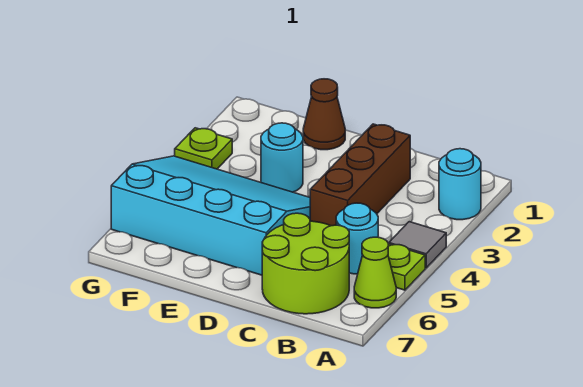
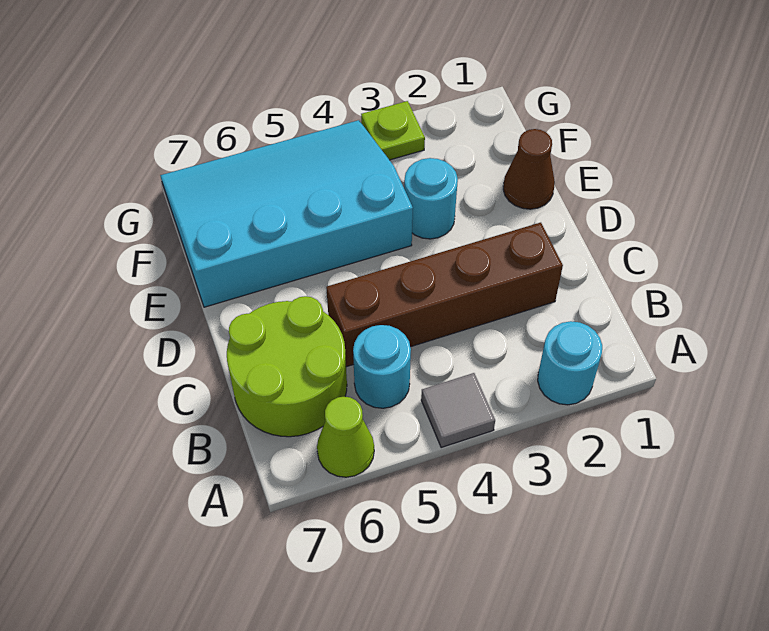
lime plate A5 level 1 -> none
brown brick C2:C4 level 1 -> brown brick C2:C5 level 1
cyan slope D4:G6 level 1 top 6 -> cyan slope E4:G7 level 1 top E

